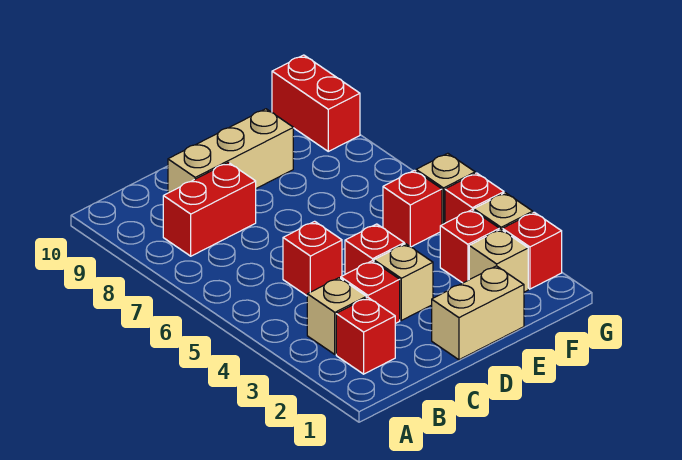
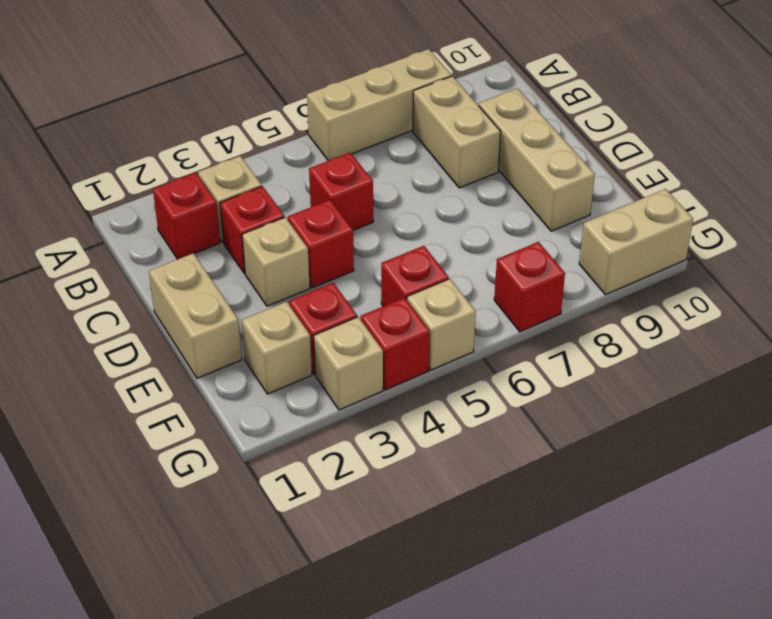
none -> tan brick A6:A8 level 1
red brick B8:C8 level 1 -> tan brick B8:C8 level 1
red brick G2 level 1 -> red brick G7 level 1
red brick G9:G10 level 1 -> tan brick G9:G10 level 1

